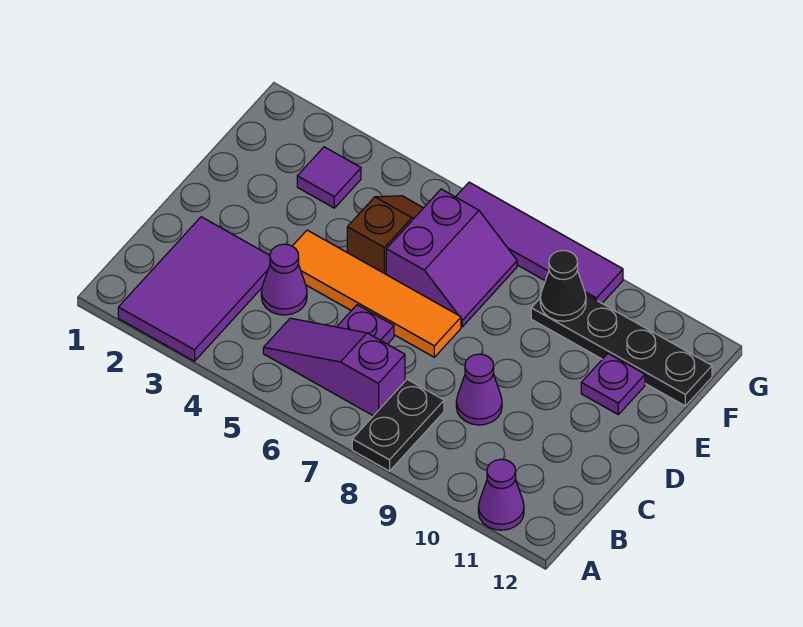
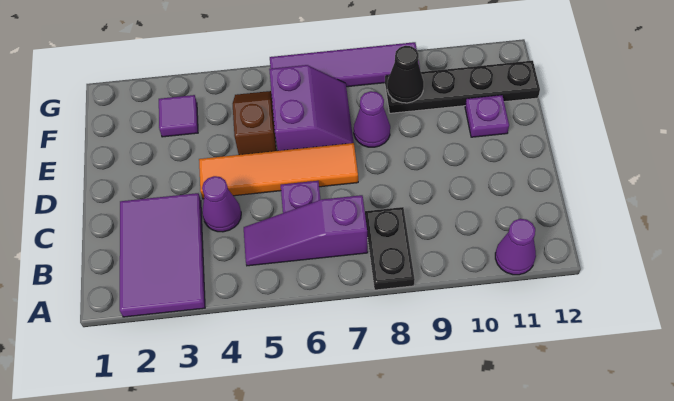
purple cone C9 level 1 -> purple cone E8 level 1

